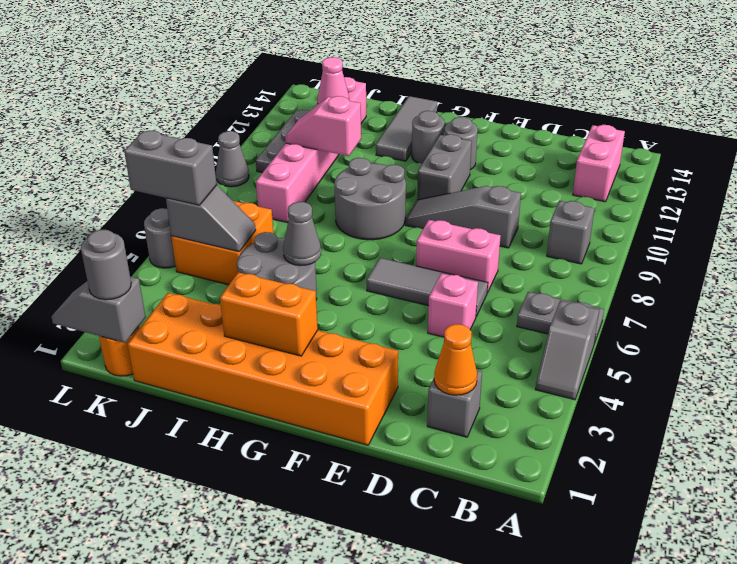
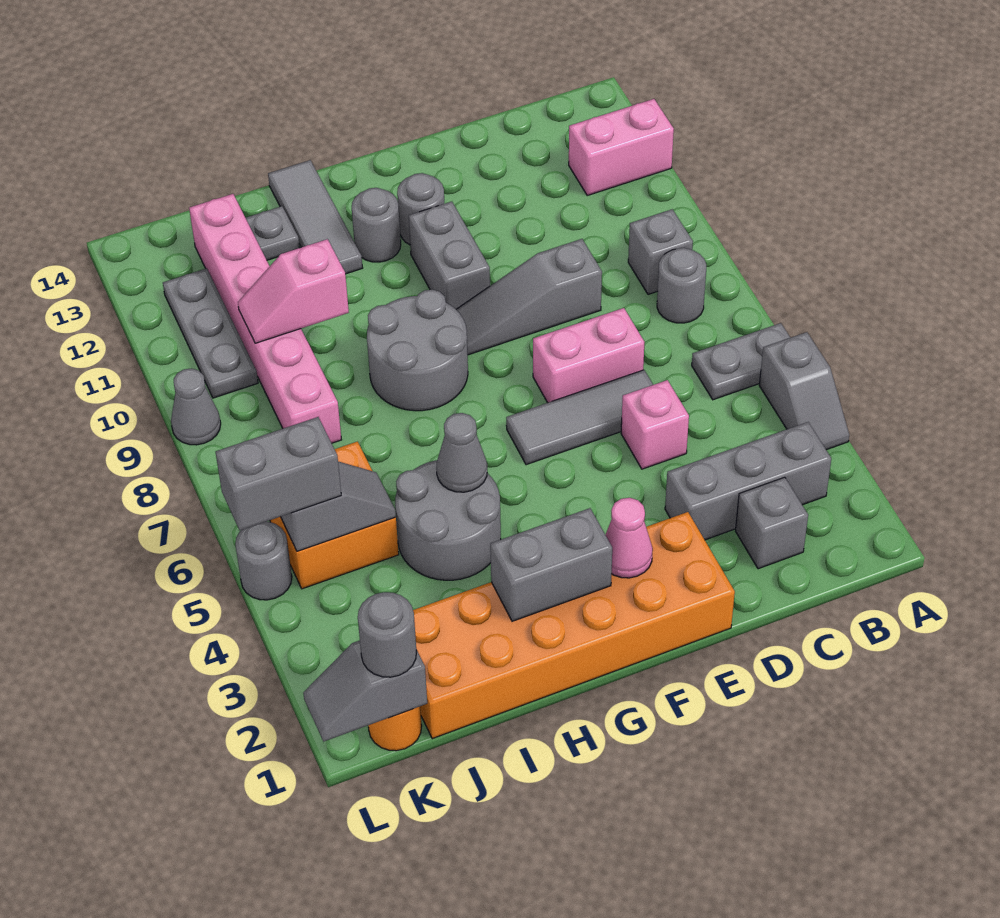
none -> grey brick B3:D3 level 1
none -> grey round brick B8 level 1
pink brick B12:B13 level 1 -> pink brick A12:B12 level 1
orange cone C2 level 2 -> none
orange brick G2:H2 level 2 -> grey brick G2:H2 level 2
none -> grey plate I13 level 1
pink cone J12 level 2 -> pink cone F2 level 2

